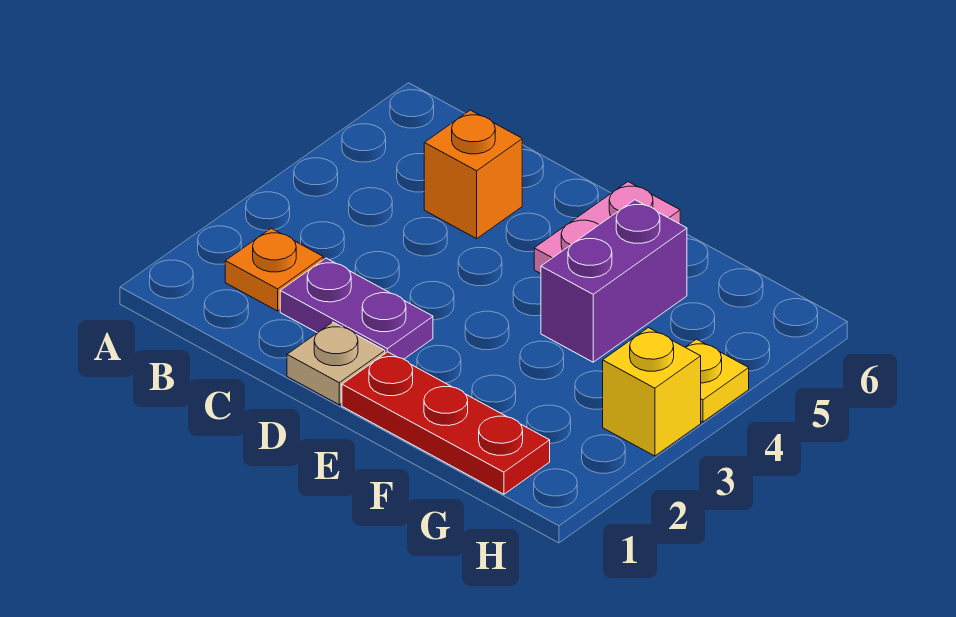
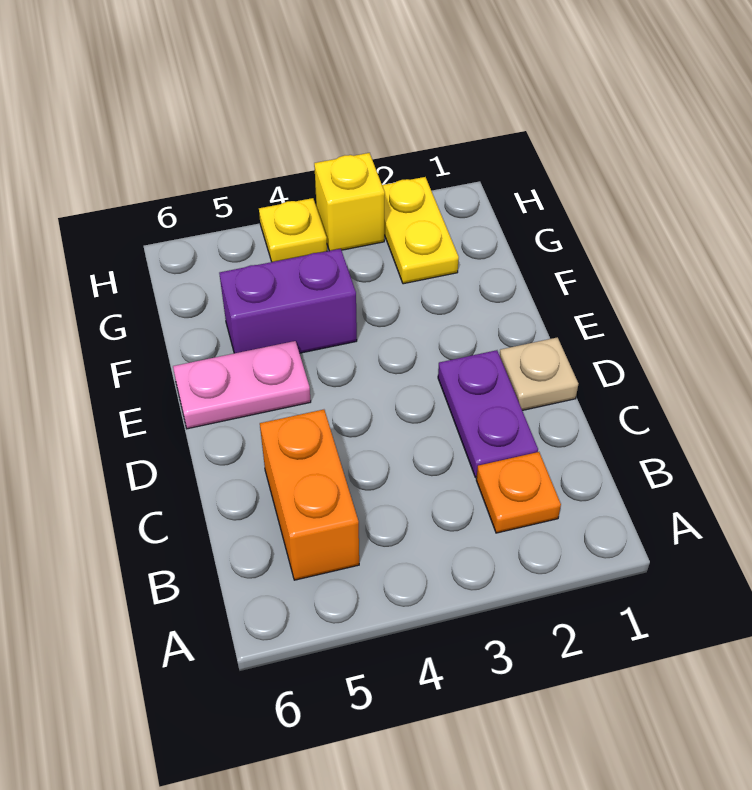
orange brick C5 level 1 -> orange brick B5:C5 level 1
red plate E1:G1 level 1 -> none
none -> yellow plate G2:H2 level 1

